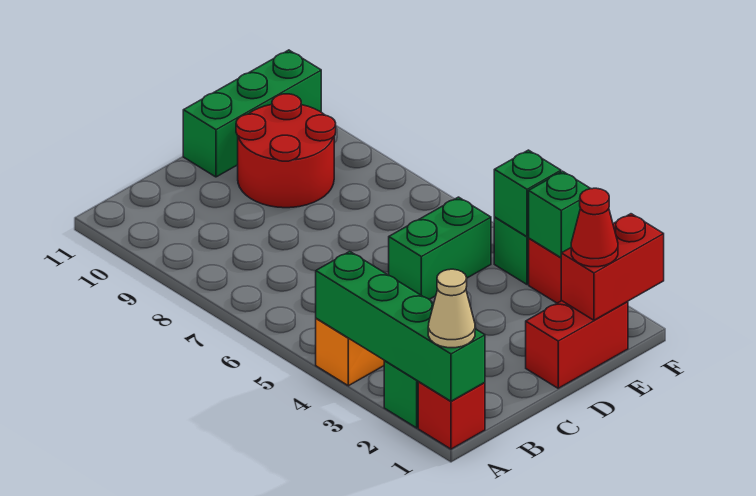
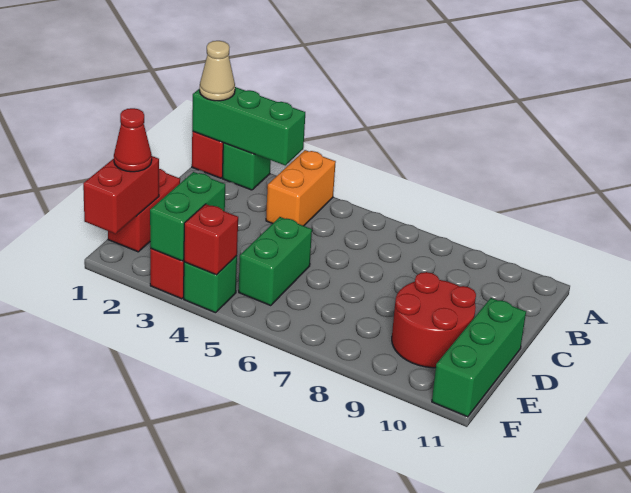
green brick A1:A4 level 2 -> green brick A1:A3 level 2
green brick F3 level 2 -> green brick E3:F3 level 2
green brick F4 level 2 -> red brick F4 level 2

